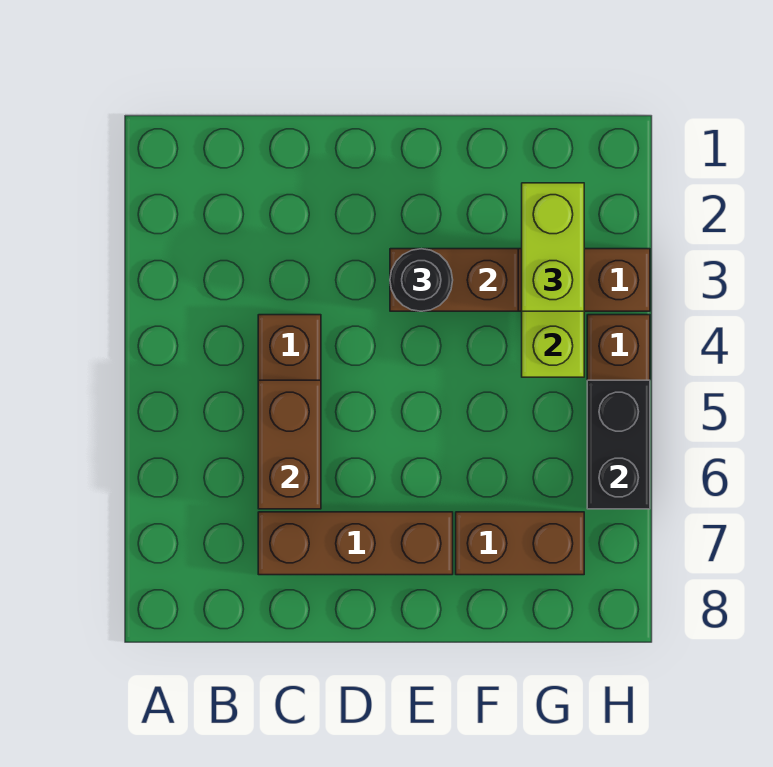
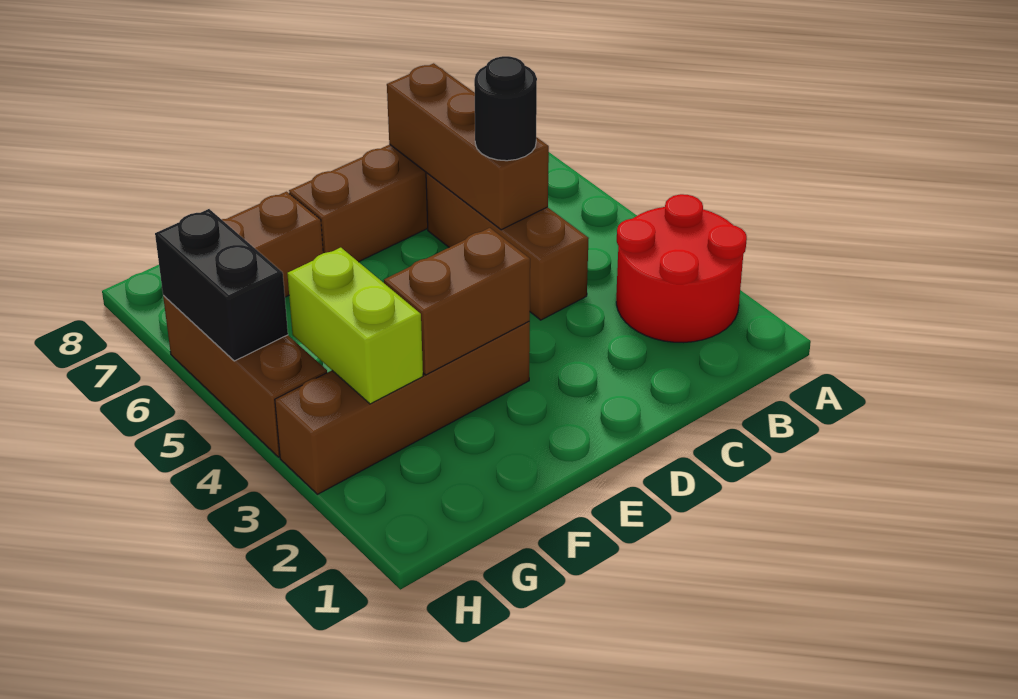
none -> red round brick A2:B3 level 1
brown brick C5:C6 level 2 -> brown brick C5:C7 level 2
black round brick E3 level 3 -> black round brick C5 level 3
lime brick G2:G3 level 3 -> none

